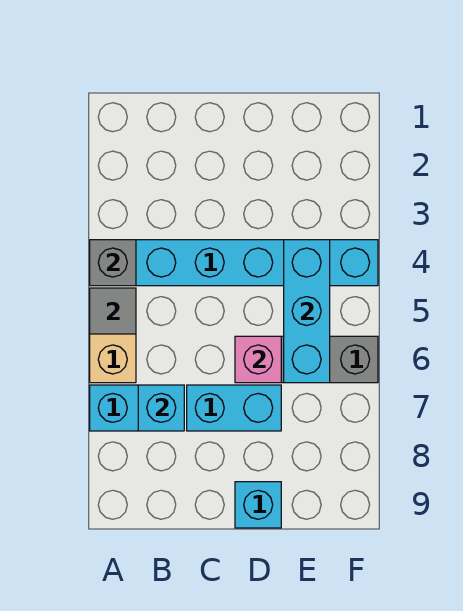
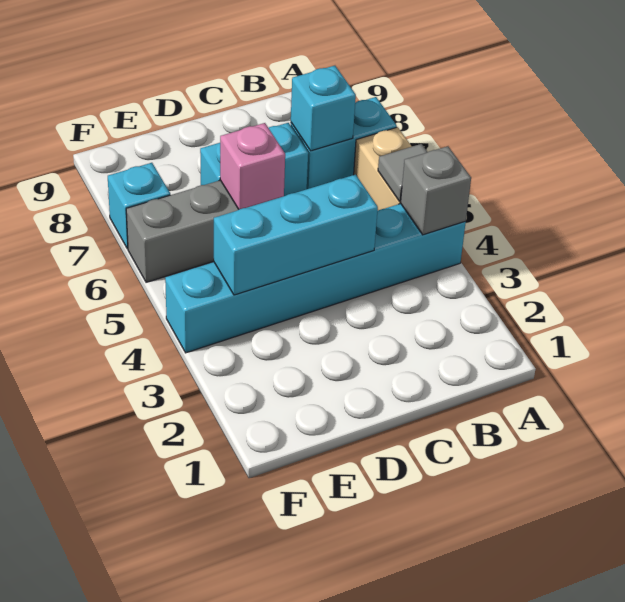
cyan brick D9 level 1 -> cyan brick F7 level 1
cyan brick E4:E6 level 2 -> cyan brick C4:E4 level 2

